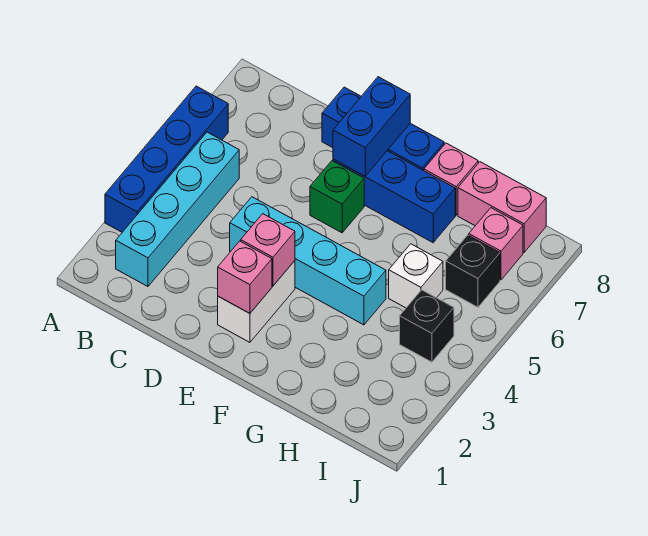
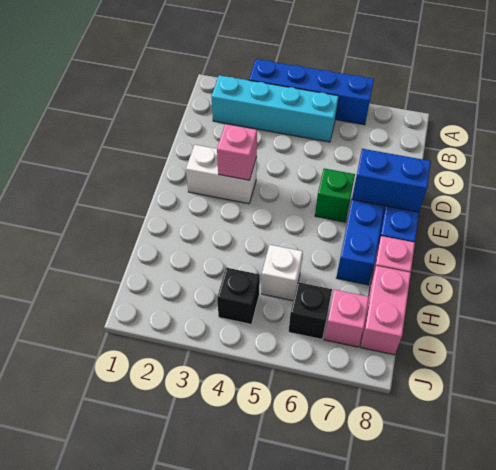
cyan brick D4:G4 level 1 -> none
pink brick E2 level 2 -> none

